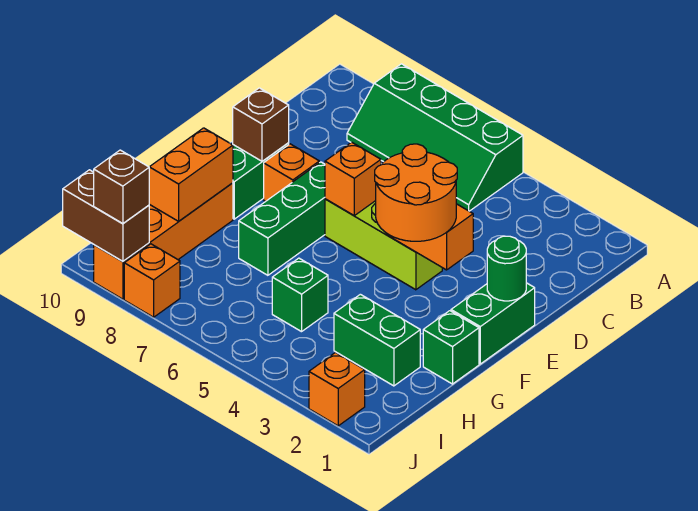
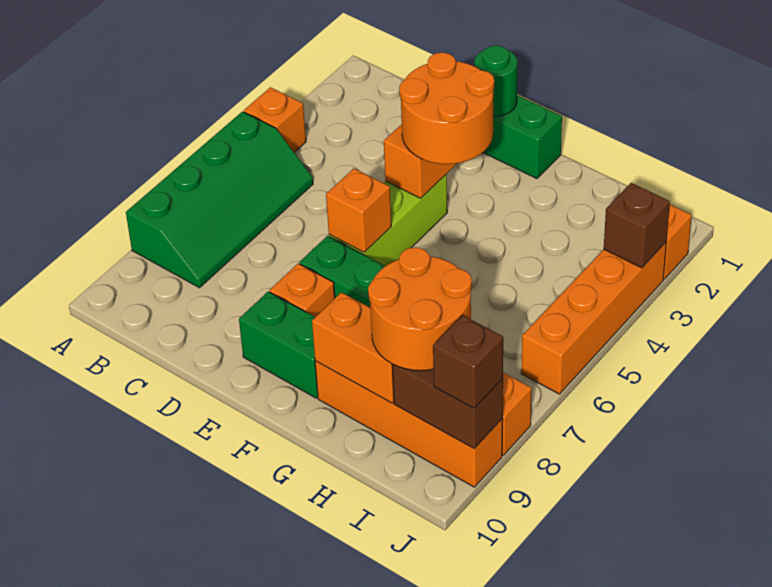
none -> orange brick A4 level 1
brown brick E9 level 2 -> brown brick J3 level 2
green brick G1 level 1 -> none
green brick H2:H3 level 1 -> none
green brick H5 level 1 -> none
none -> orange round brick H8:I9 level 3
none -> orange brick J3:J6 level 1
brown brick J9:J10 level 2 -> brown brick I9:J9 level 2

